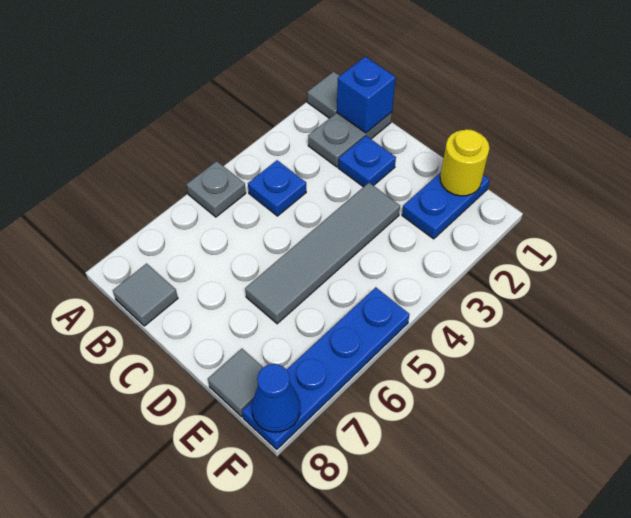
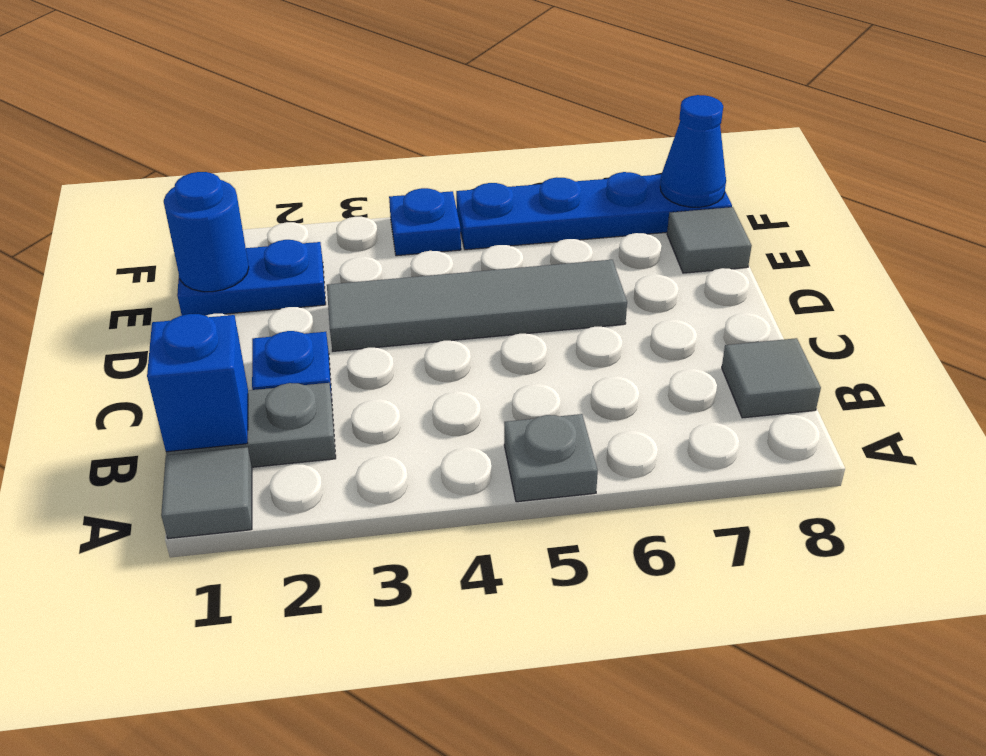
blue plate B4 level 1 -> blue plate F4 level 1
yellow round brick E1 level 2 -> blue round brick E1 level 2

